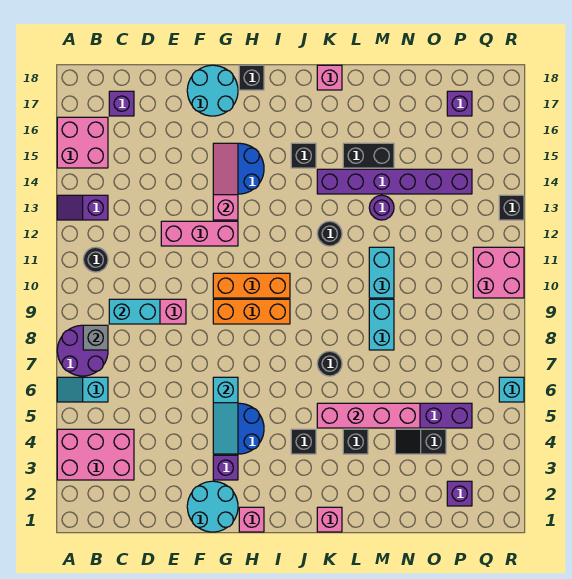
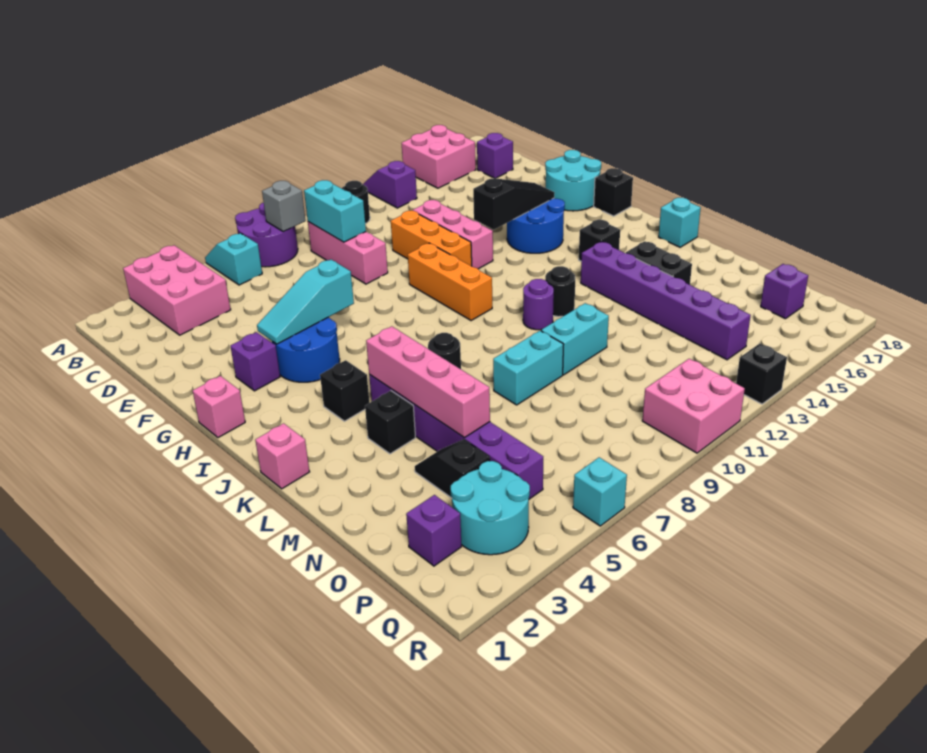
cyan round brick F1:G2 level 1 -> cyan round brick P3:Q4 level 1
orange brick G9:I9 level 1 -> orange brick E11:G11 level 1
pink slope G13:G15 level 2 top 13 -> black slope G13:G15 level 2 top 13
pink brick K18 level 1 -> cyan brick K18 level 1
purple round brick M13 level 1 -> purple round brick K11 level 1

